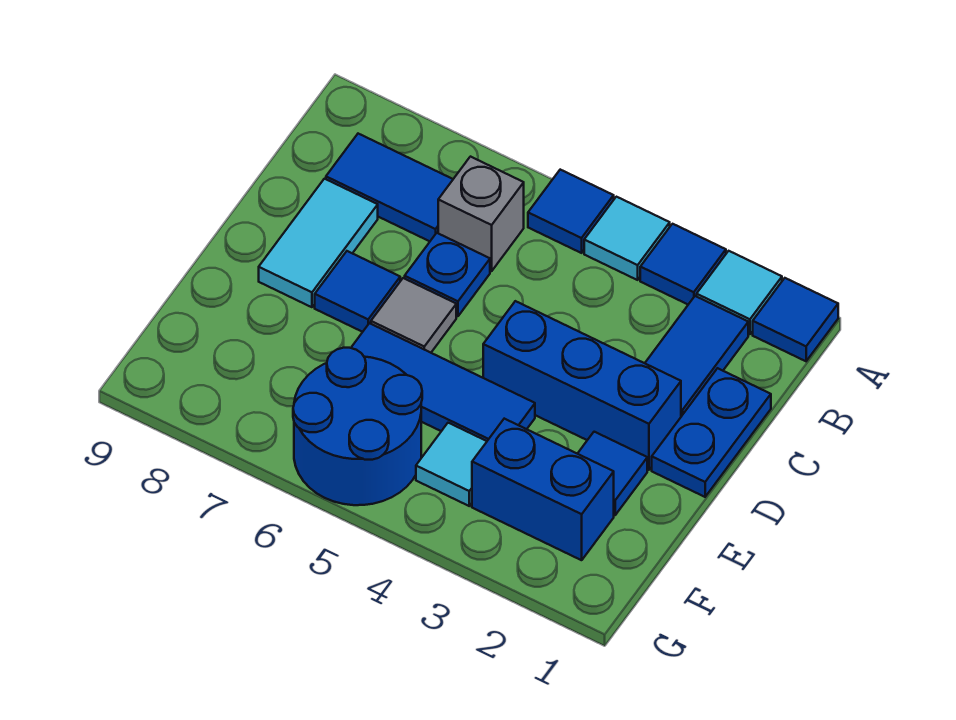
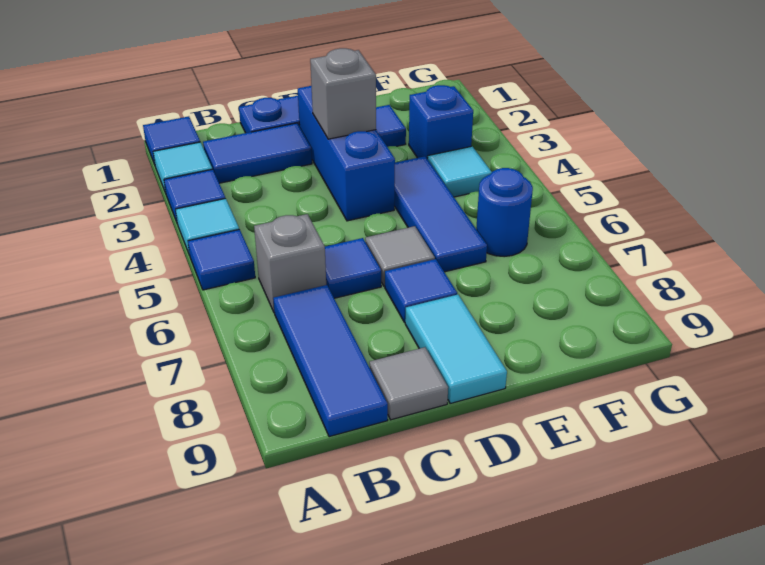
blue tile B7:B8 level 1 -> blue tile B7:B9 level 1
blue plate C6 level 1 -> blue tile C6 level 1
cyan tile C8:D8 level 1 -> cyan tile D8:D9 level 1
none -> grey tile C9 level 1
none -> grey brick D3 level 2
blue brick F2:F3 level 1 -> blue brick F3 level 1
blue round brick F5:G6 level 1 -> blue round brick F6 level 1

